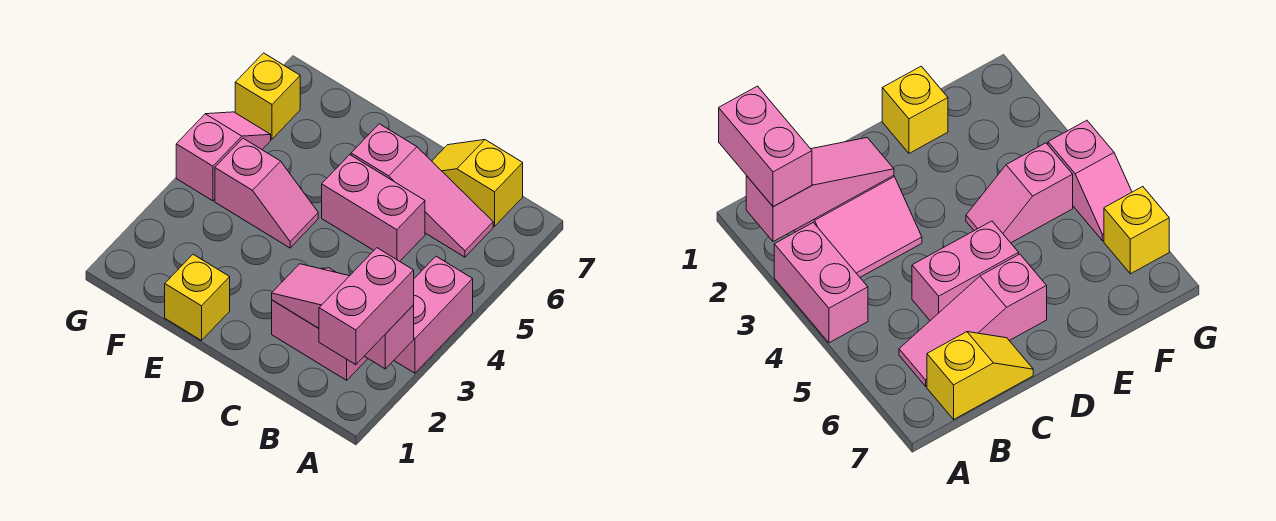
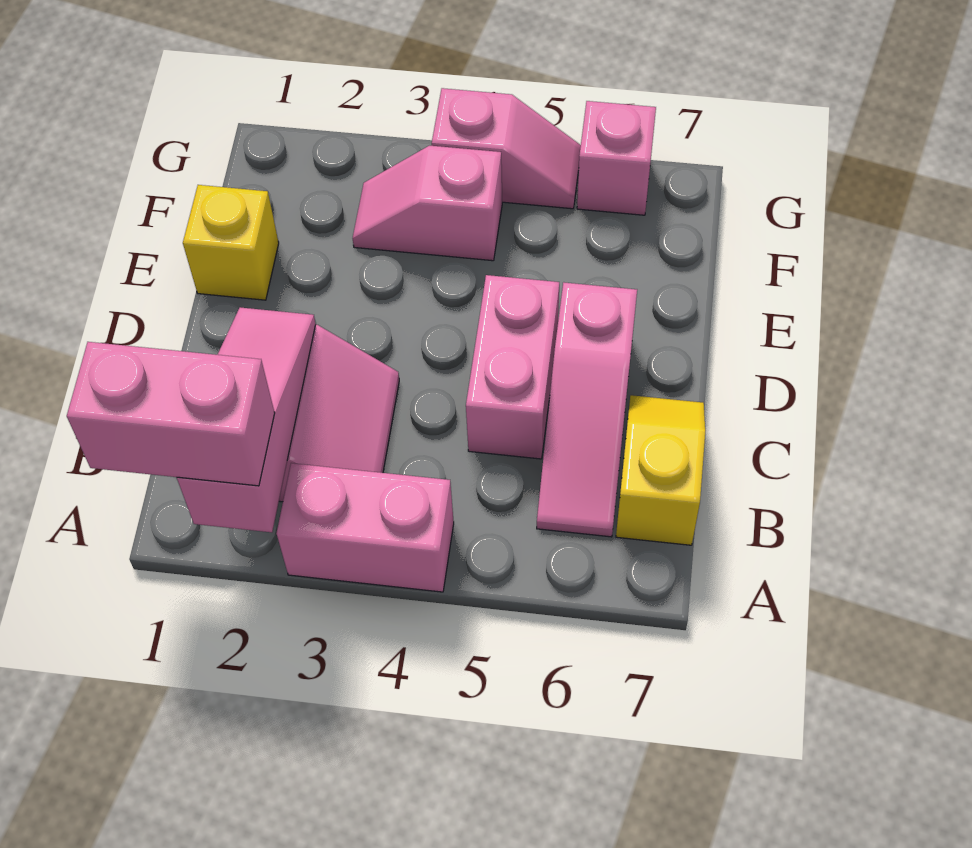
pink slope E4:F4 level 1 top F -> pink slope F3:F4 level 1 top 4
yellow brick G6 level 1 -> pink brick G6 level 1

